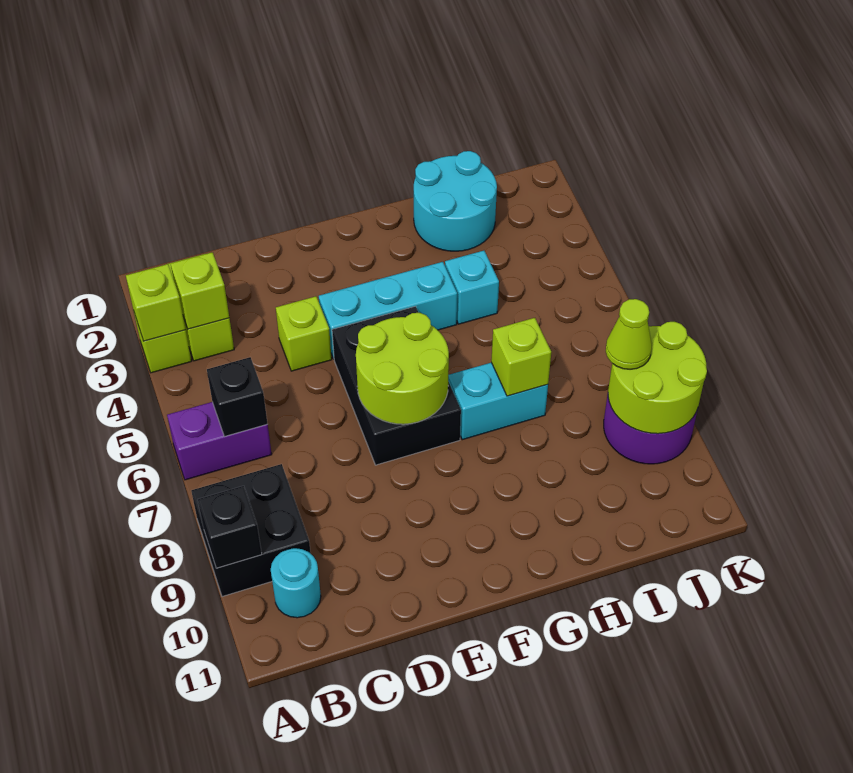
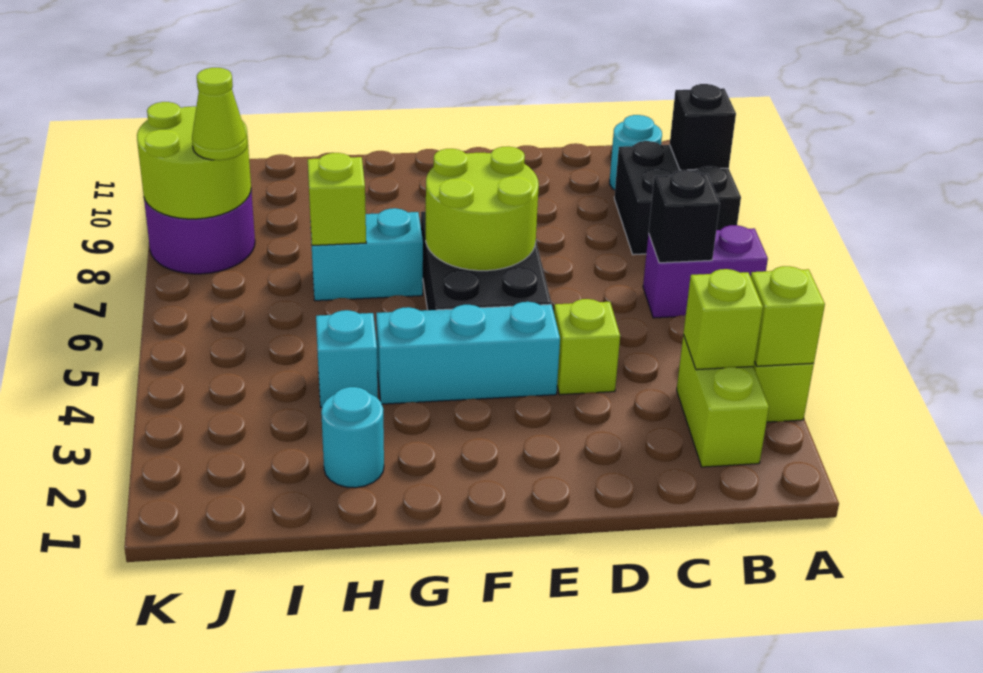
cyan round brick H1:I2 level 1 -> cyan round brick H2 level 1

